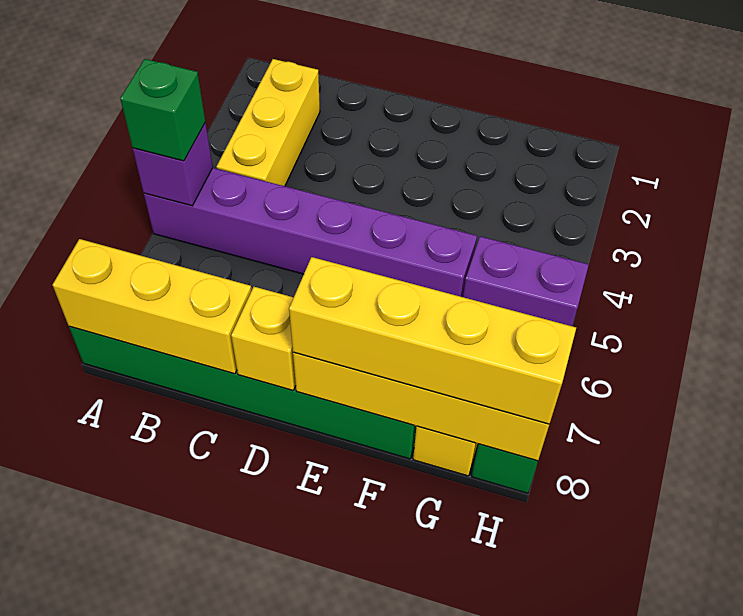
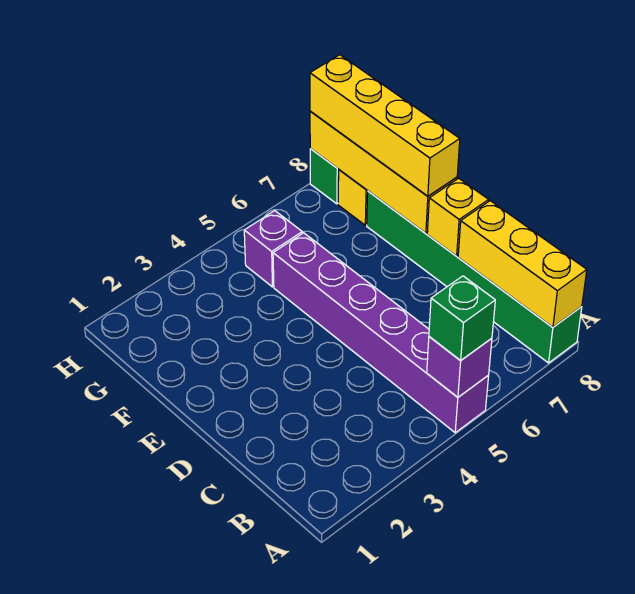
yellow brick B2:B4 level 1 -> none
purple brick G5:H5 level 1 -> purple brick G5 level 1

